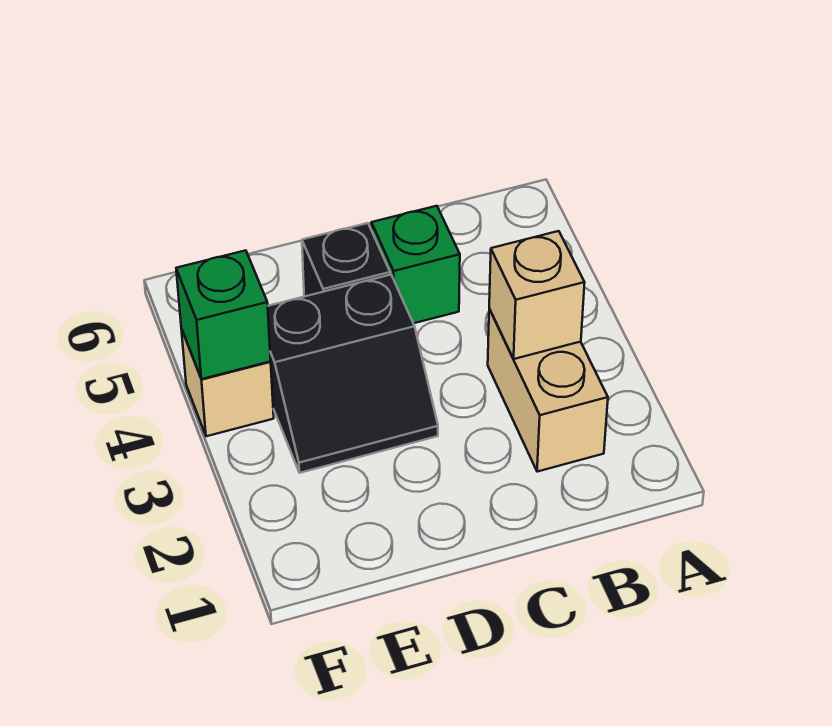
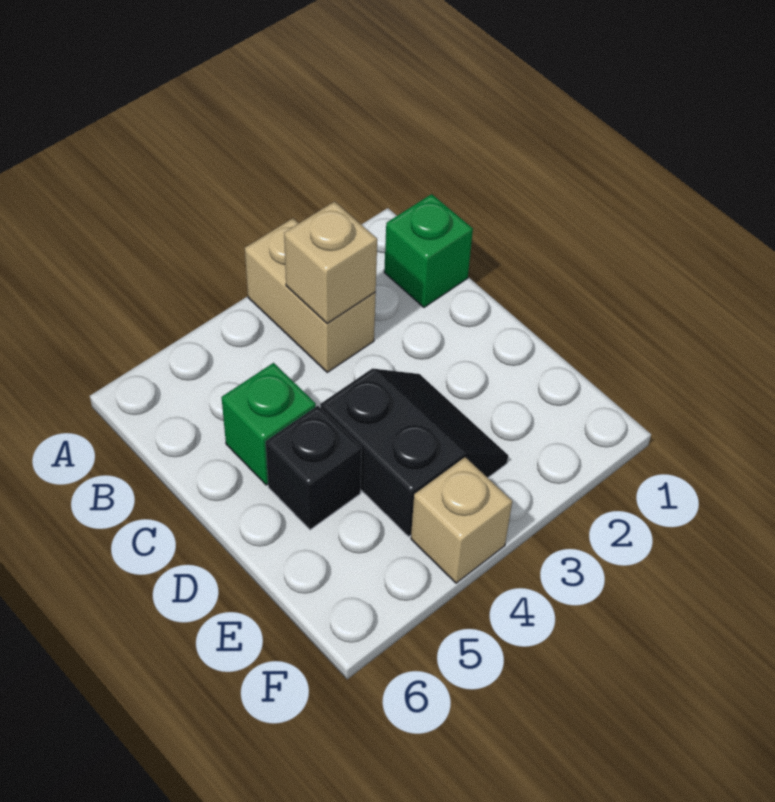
tan brick B2:B3 level 1 -> tan brick A3:B3 level 1
green brick F4 level 2 -> green brick B1 level 1

